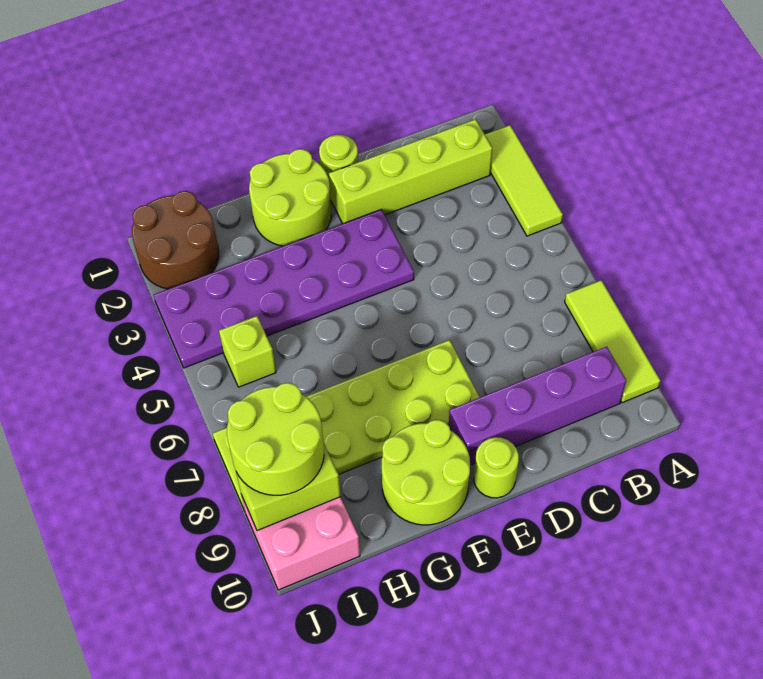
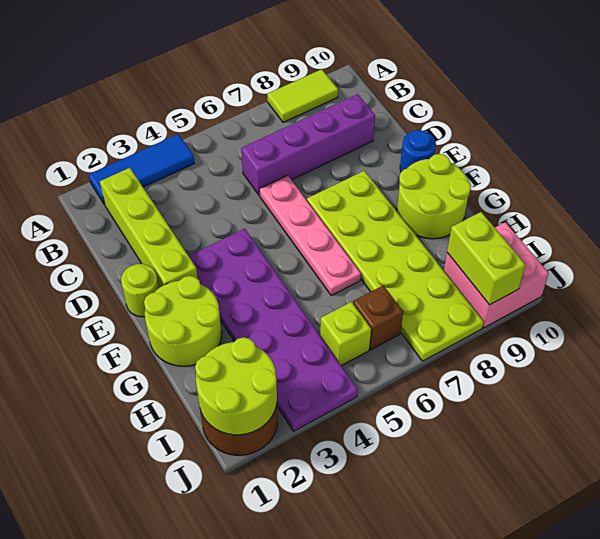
lime tile A2:A4 level 1 -> blue tile A2:A4 level 1
lime tile A7:A9 level 1 -> lime tile A8:A9 level 1
purple brick B9:E9 level 1 -> purple brick C6:C9 level 1
none -> pink plate D6:G6 level 1
lime round brick E10 level 1 -> blue round brick E10 level 1
none -> brown brick I6 level 1
lime round brick I8:J9 level 3 -> lime round brick I1:J2 level 2

